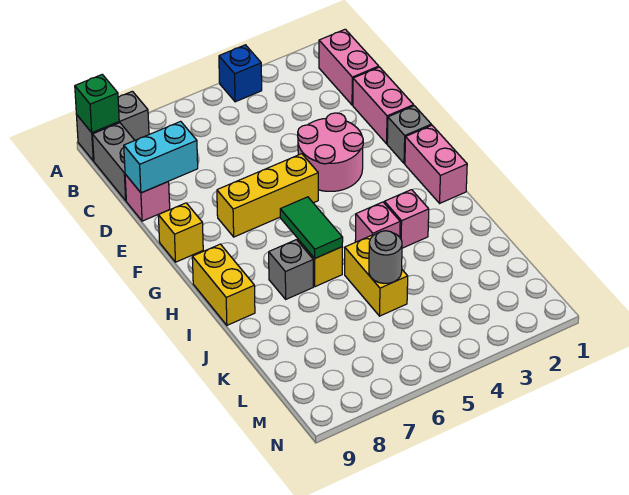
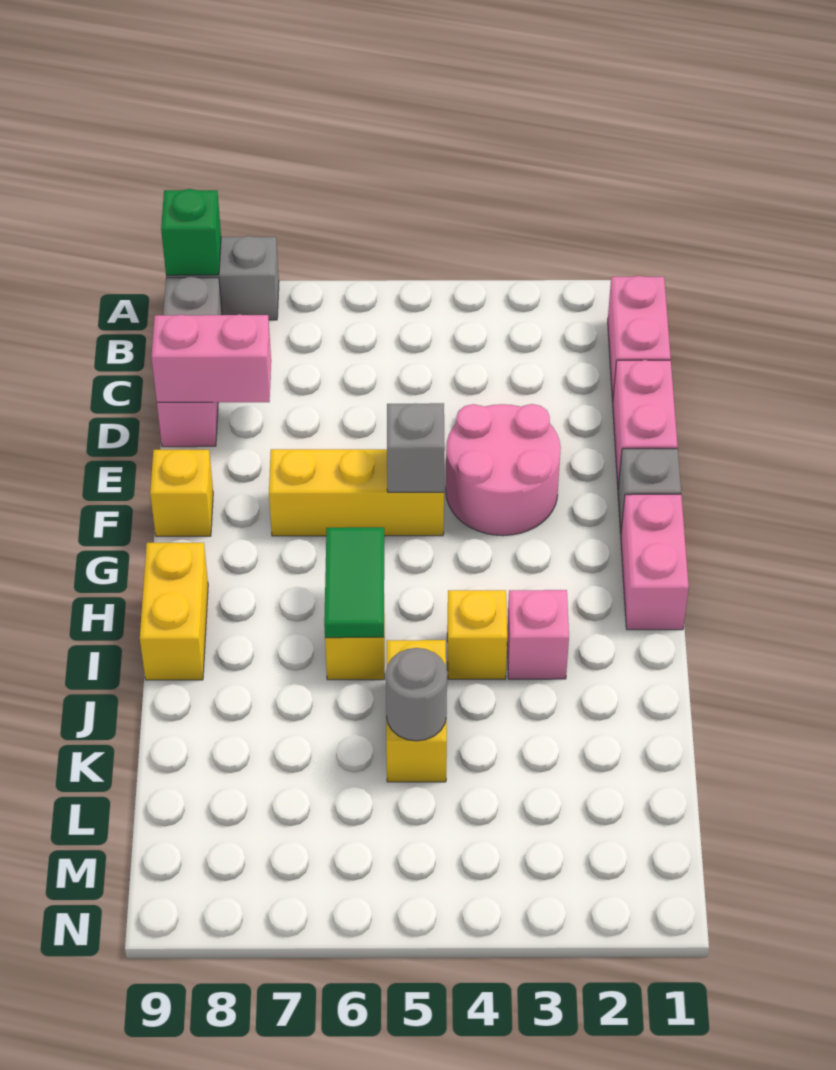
blue brick A4 level 1 -> none
cyan brick D8:D9 level 2 -> pink brick D8:D9 level 2
pink brick I4 level 1 -> yellow brick I4 level 1
grey brick I7 level 1 -> grey brick F5 level 2

